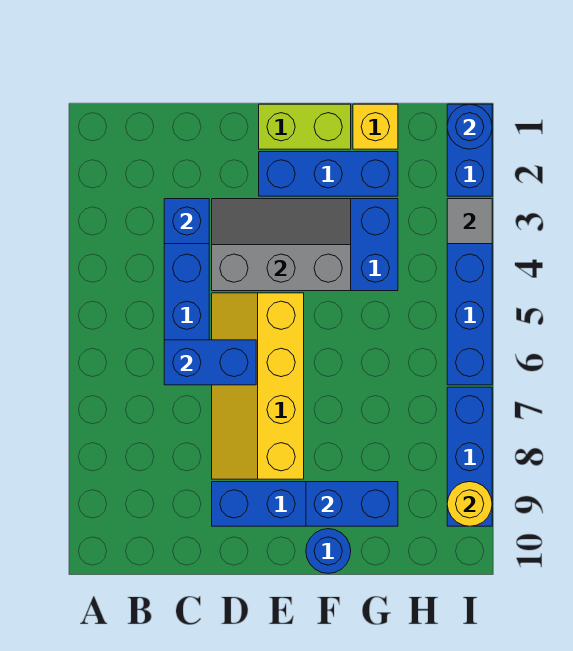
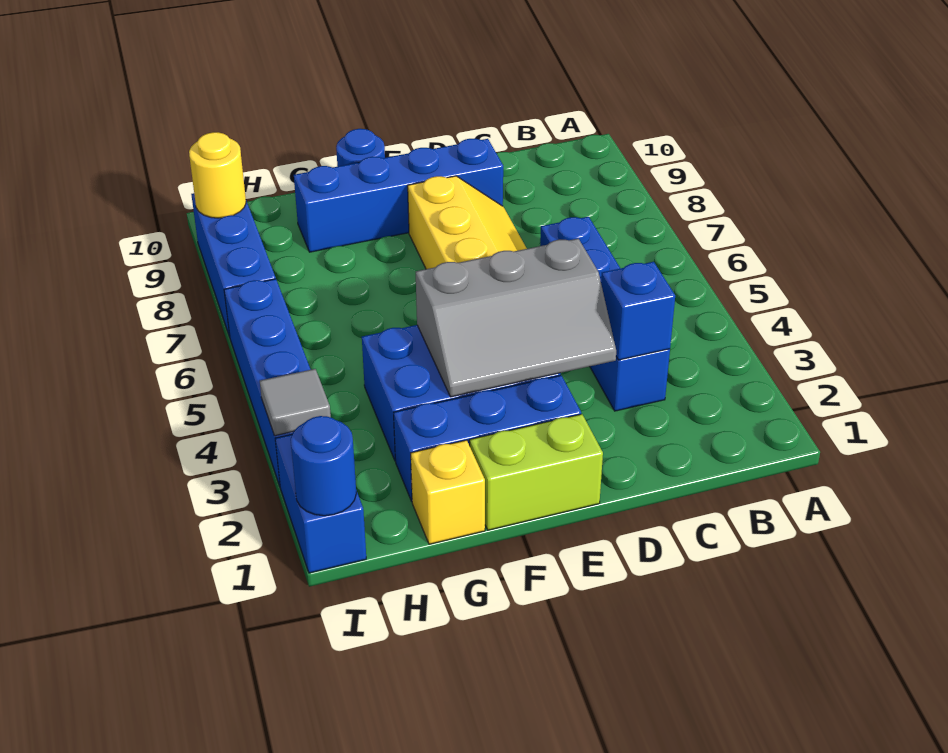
blue brick C6:D6 level 2 -> none
blue brick F9:G9 level 2 -> none

